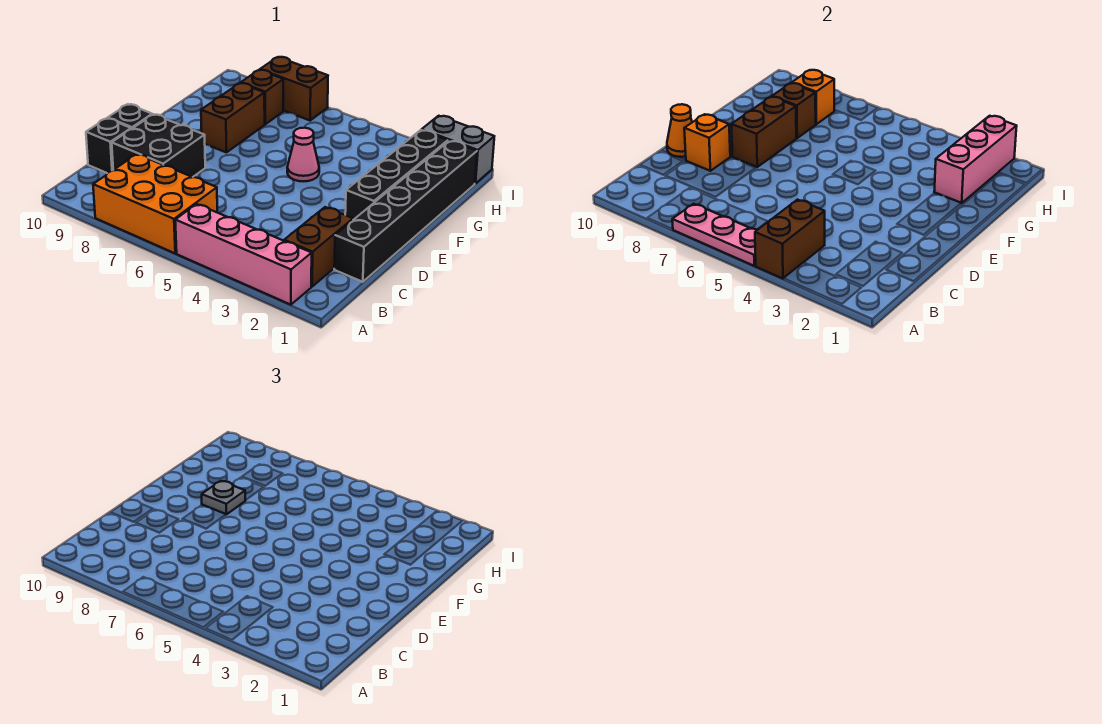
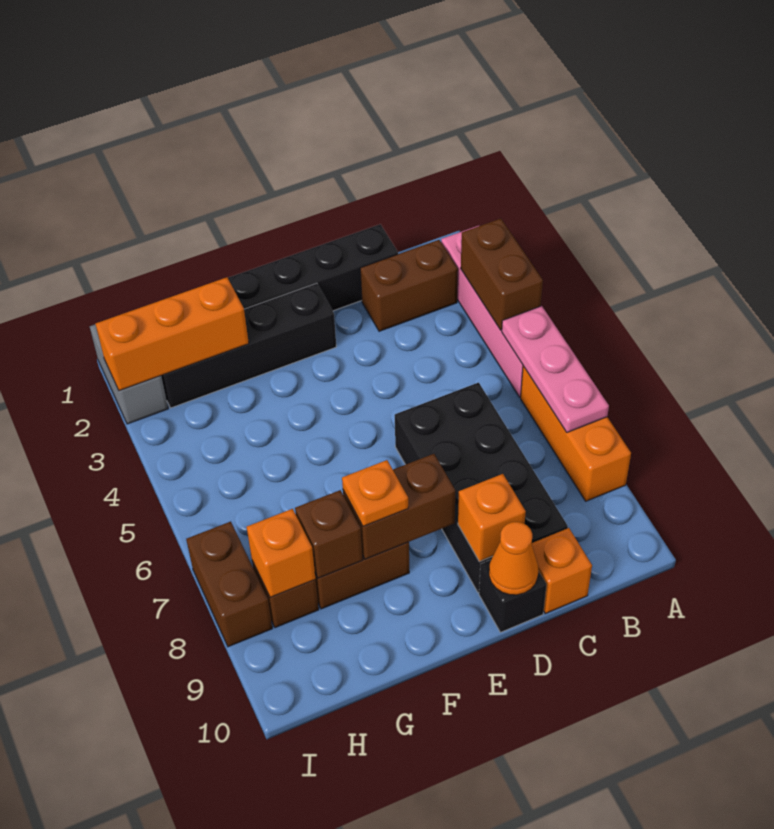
brown brick A4:B4 level 2 -> brown brick A3:A4 level 2
orange brick A6:B8 level 1 -> orange brick A6:A8 level 1
black brick C8:D9 level 1 -> black brick C6:D9 level 1
black brick C10 level 1 -> orange brick C10 level 1
pink cone F5 level 1 -> none
grey plate F8 level 3 -> orange plate F8 level 3
pink brick G2:I2 level 2 -> orange brick G2:I2 level 2

